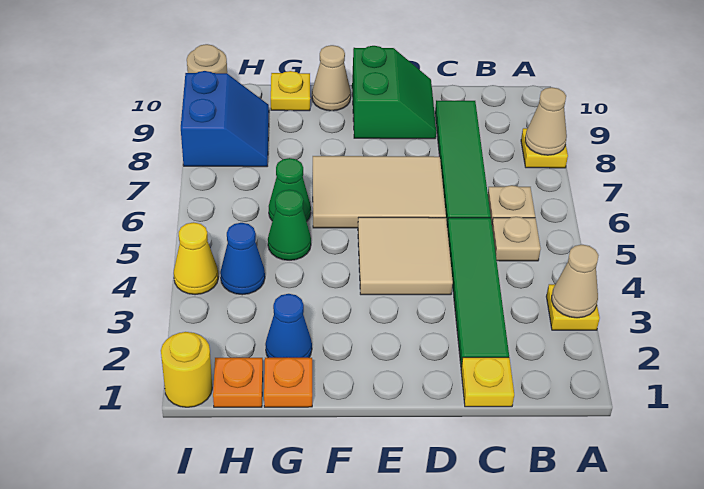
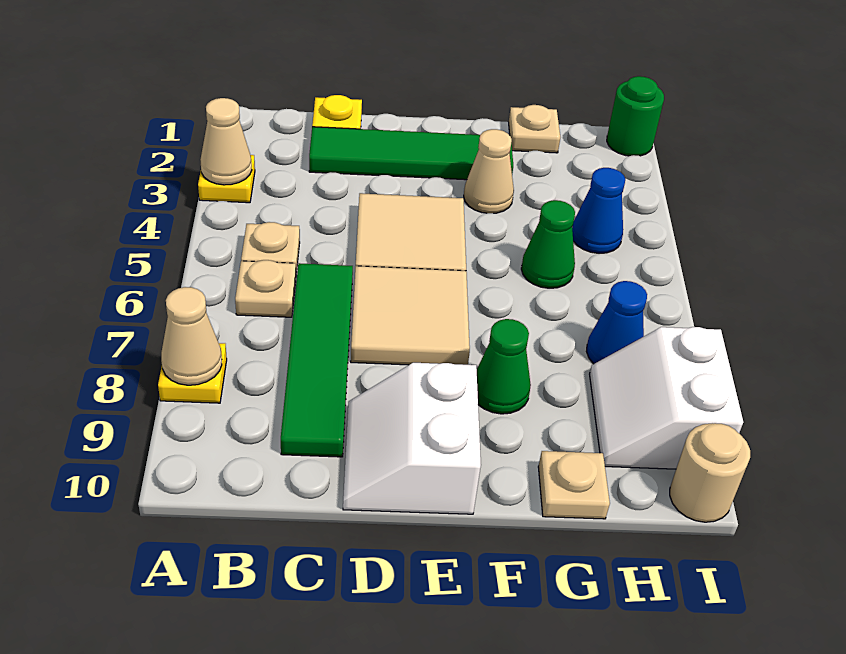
green tile C2:C5 level 1 -> green tile C2:F2 level 1
tan tile D6:F7 level 1 -> tan tile D6:E7 level 1
green slope D9:E10 level 1 top E -> white slope D9:E10 level 1 top E
tan cone F10 level 1 -> tan cone F3 level 1
orange plate G1 level 1 -> tan plate G1 level 1
blue cone G2 level 1 -> blue cone H7 level 1
green cone G6 level 1 -> green cone F8 level 1
yellow plate G10 level 1 -> tan plate G10 level 1
orange plate H1 level 1 -> none
blue slope H8:I9 level 1 top I -> white slope H8:I9 level 1 top I
yellow round brick I1 level 1 -> green round brick I1 level 1
yellow cone I4 level 1 -> none

